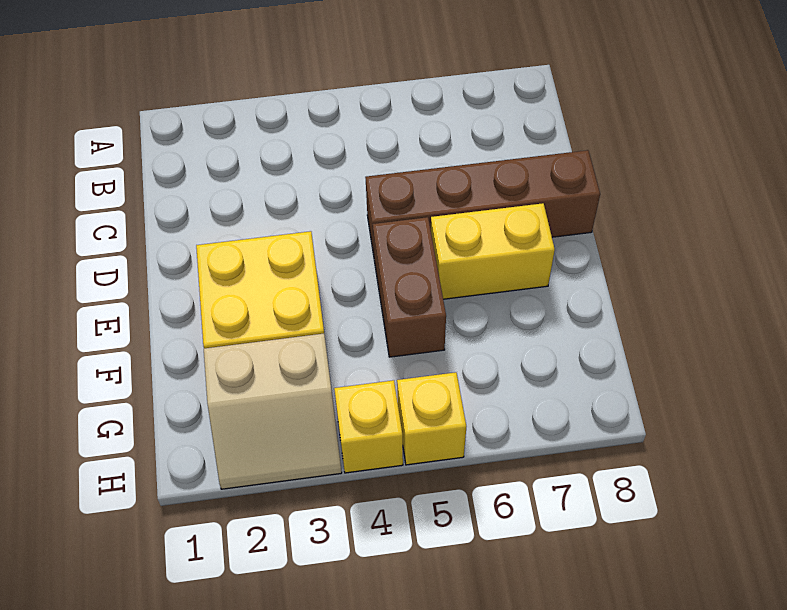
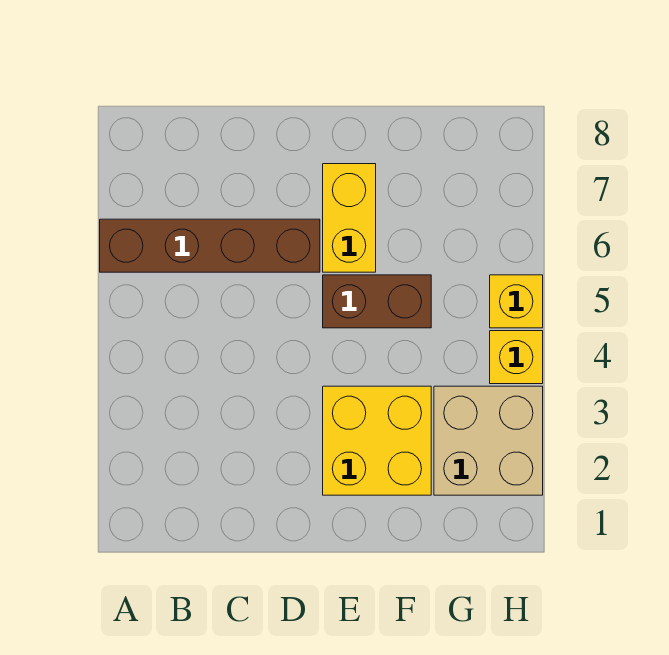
brown brick D5:D8 level 1 -> brown brick A6:D6 level 1
tan slope G2:H3 level 1 top G -> tan brick G2:H3 level 1

